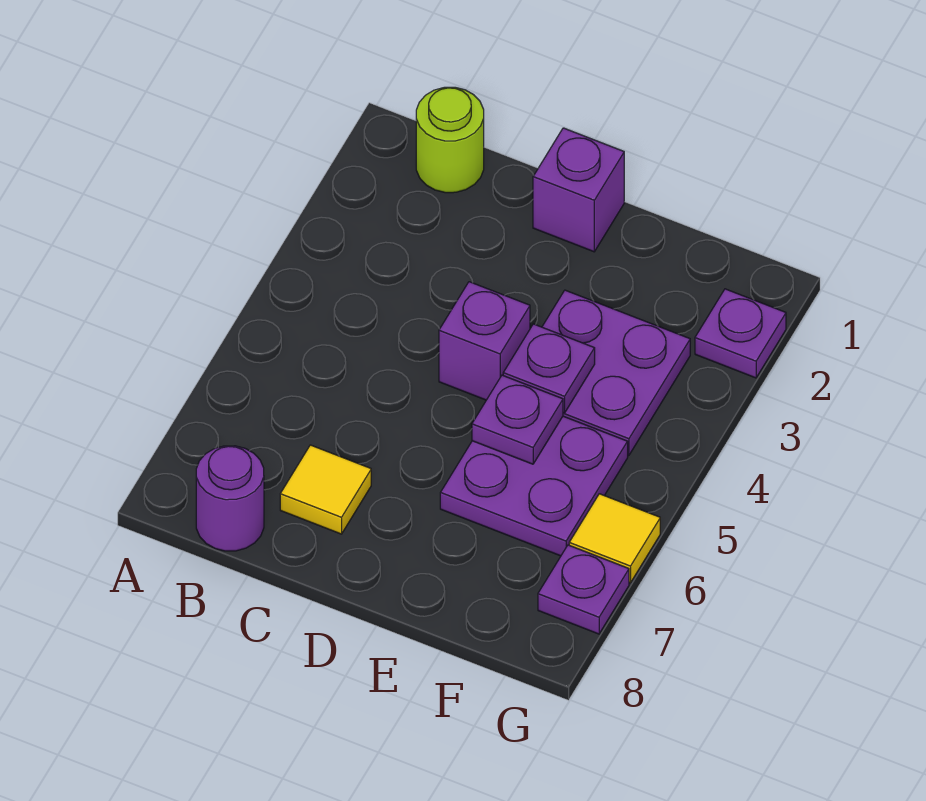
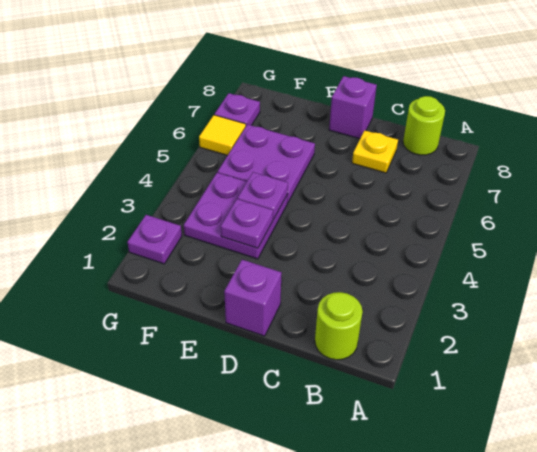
purple round brick B8 level 1 -> lime round brick B8 level 1
yellow tile C7 level 1 -> yellow plate C7 level 1
purple brick D4 level 1 -> purple brick D8 level 1
purple plate E5 level 2 -> purple plate E3 level 2

